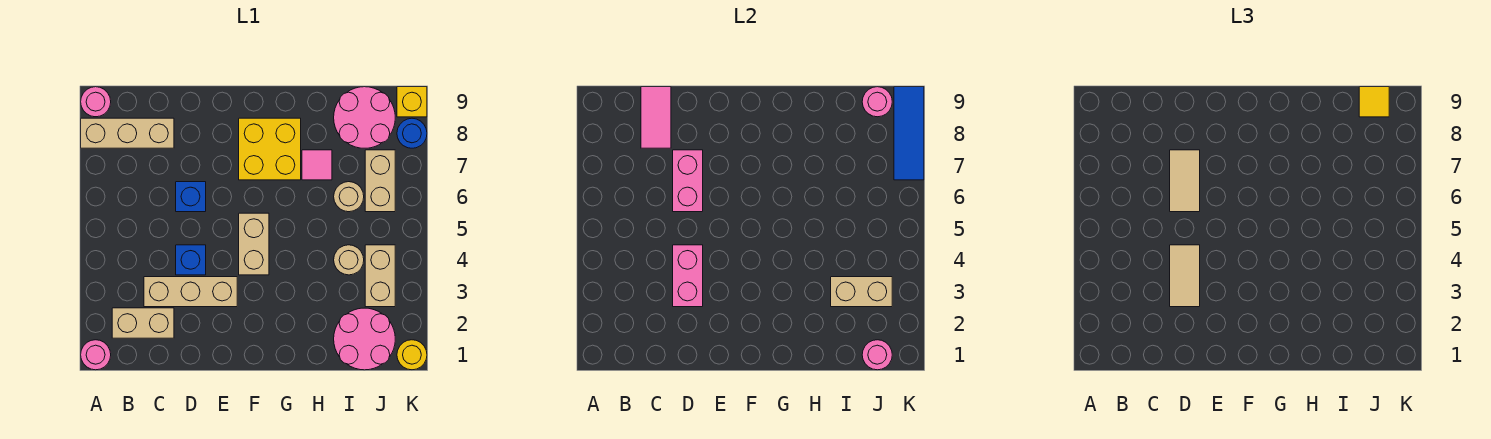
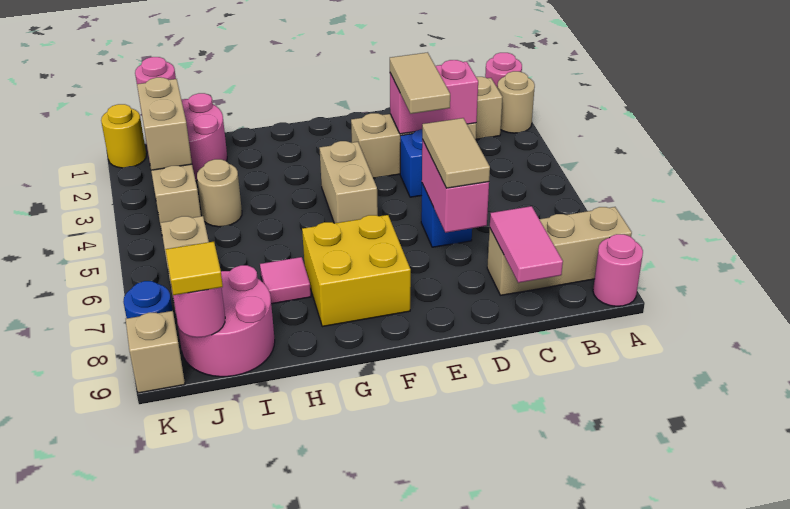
pink brick D3:D4 level 2 -> pink brick C3:D3 level 2
tan brick I3:J3 level 2 -> tan brick J2:J3 level 2
tan round brick I6 level 1 -> tan round brick A2 level 1
blue tile K7:K9 level 2 -> none
yellow brick K9 level 1 -> tan brick K9 level 1

